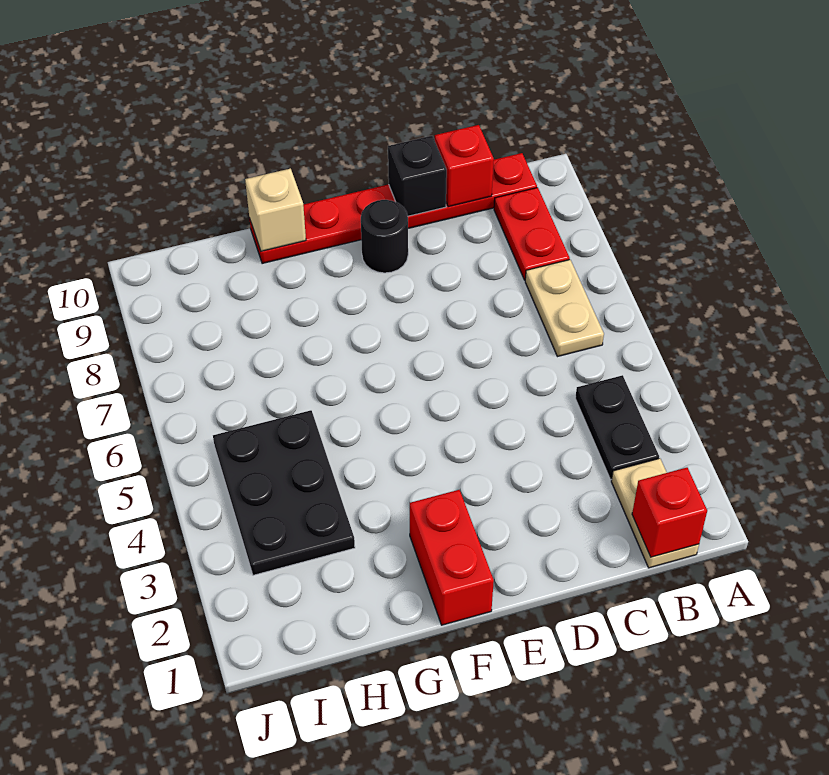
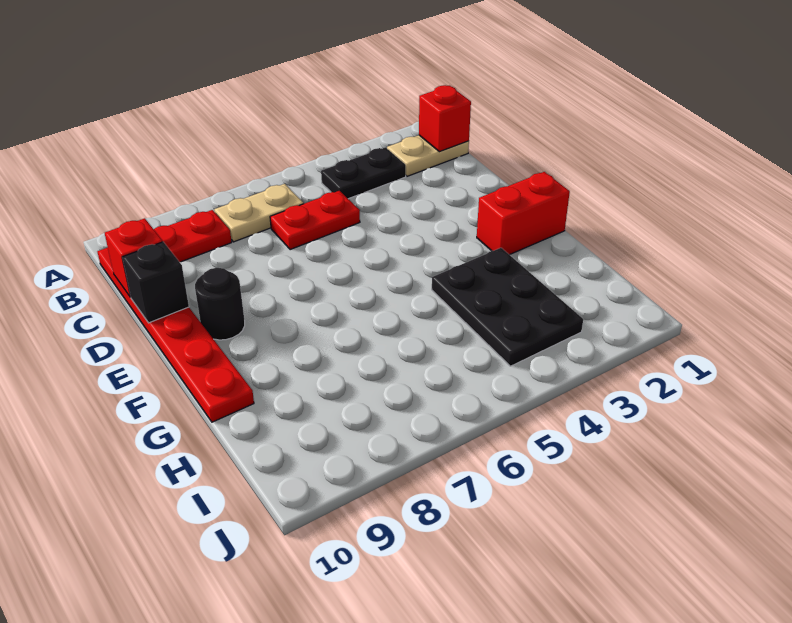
none -> red plate C5:C6 level 1
tan brick G10 level 2 -> none
black plate H3:I5 level 1 -> black plate G3:I4 level 1

